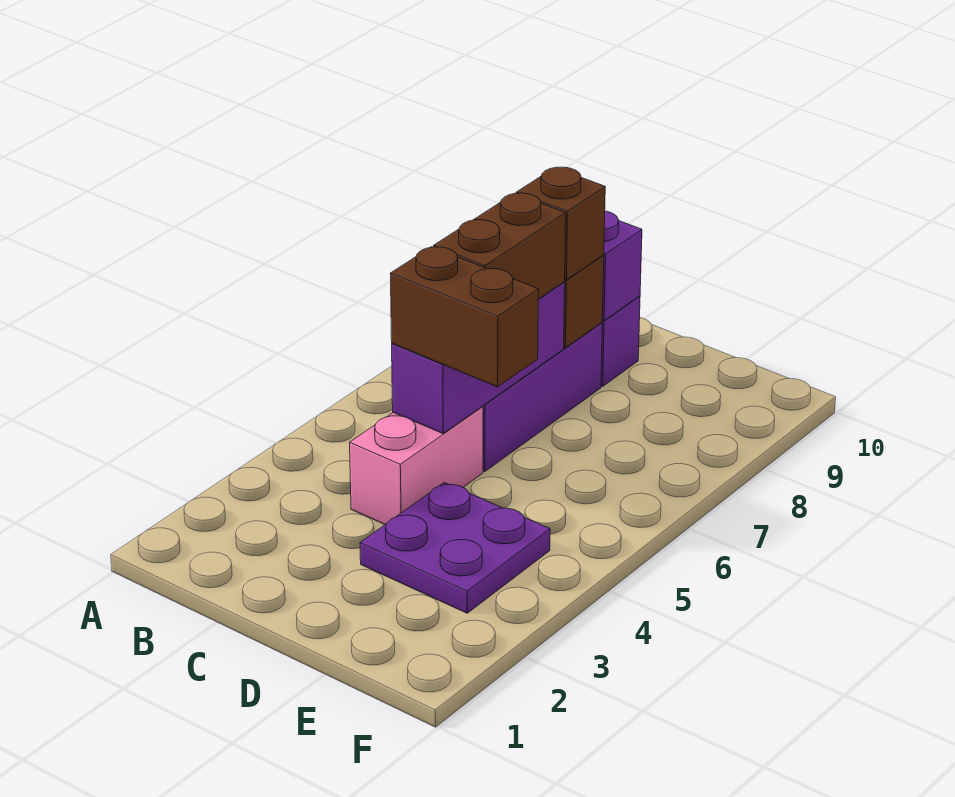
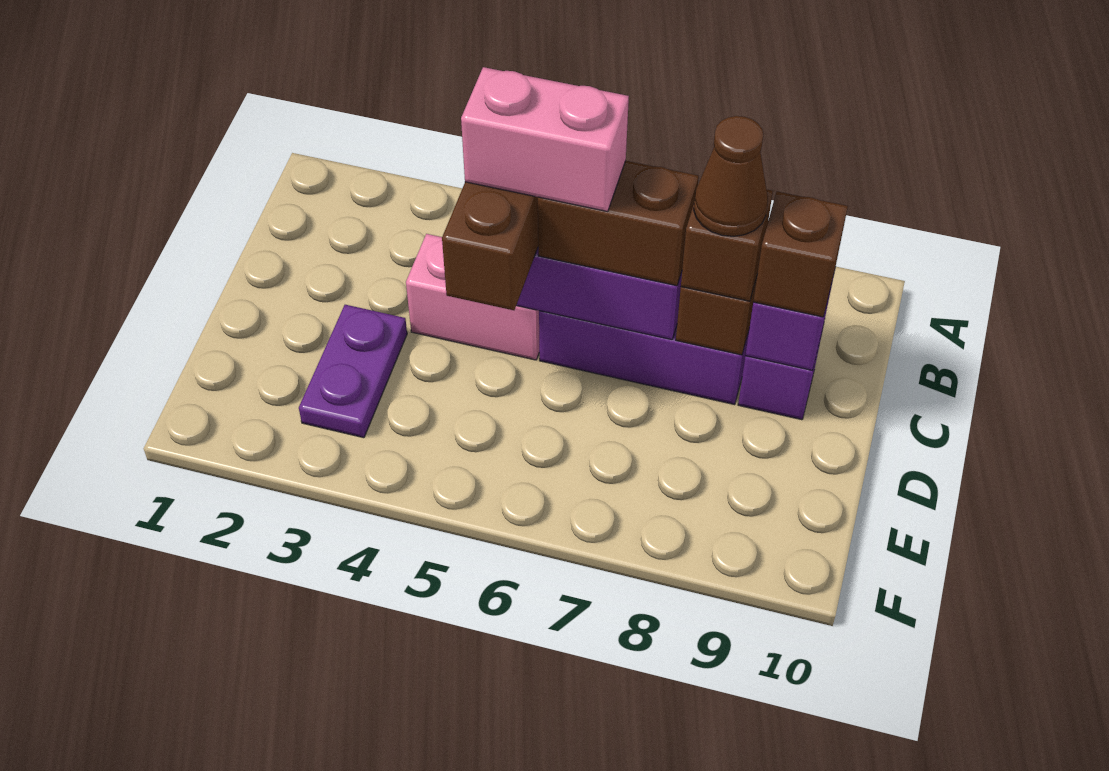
none -> pink brick C5:C6 level 4
none -> brown cone C8 level 4
none -> brown brick C9 level 3
purple plate D3:E4 level 1 -> purple plate D3:E3 level 1

